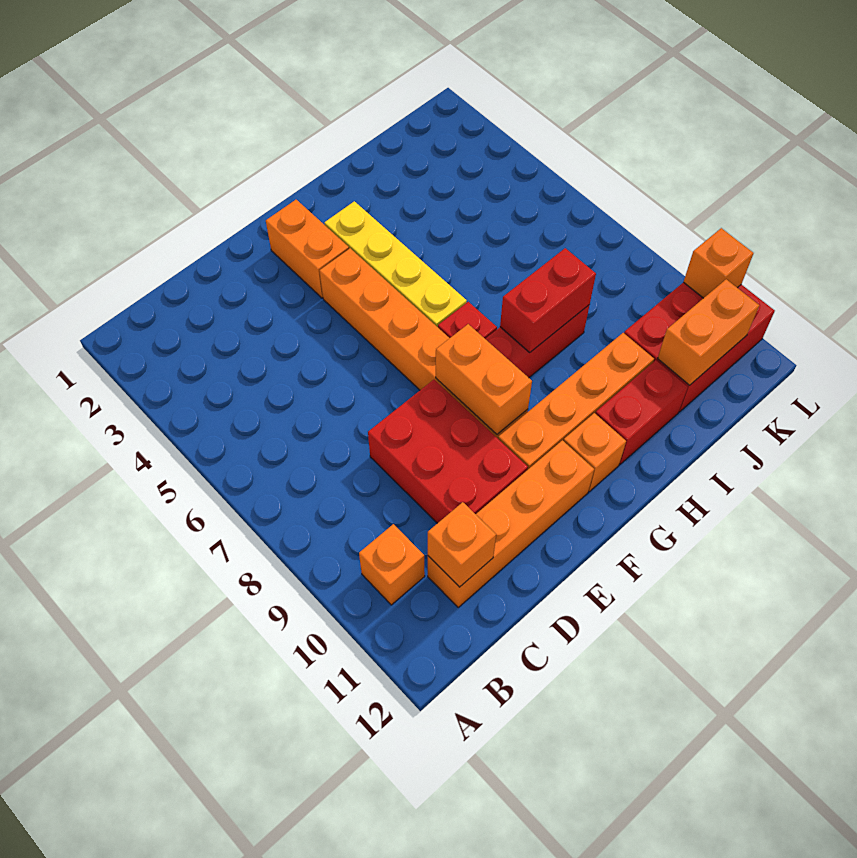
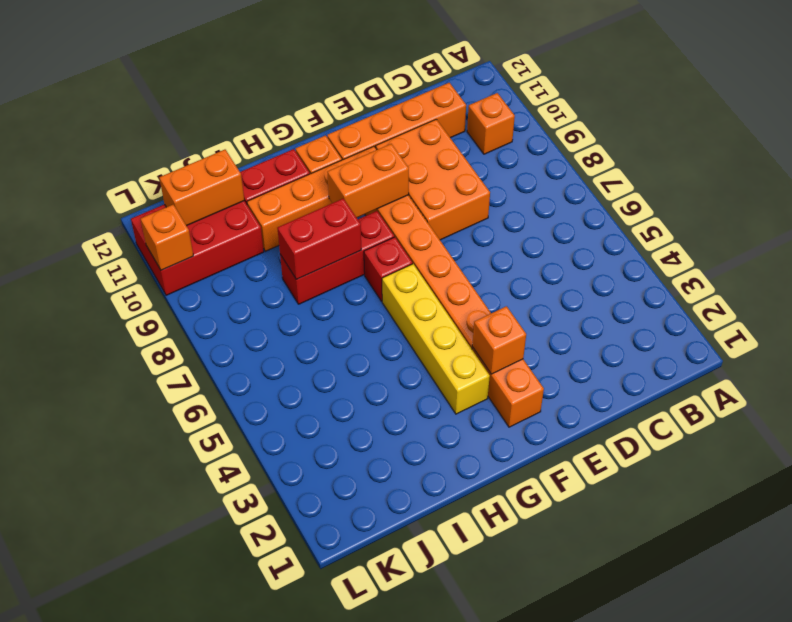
orange brick C11 level 2 -> orange brick F3 level 2
red brick D8:E10 level 1 -> orange brick D8:E10 level 1
orange brick F8:F9 level 2 -> orange brick F9:G9 level 2

